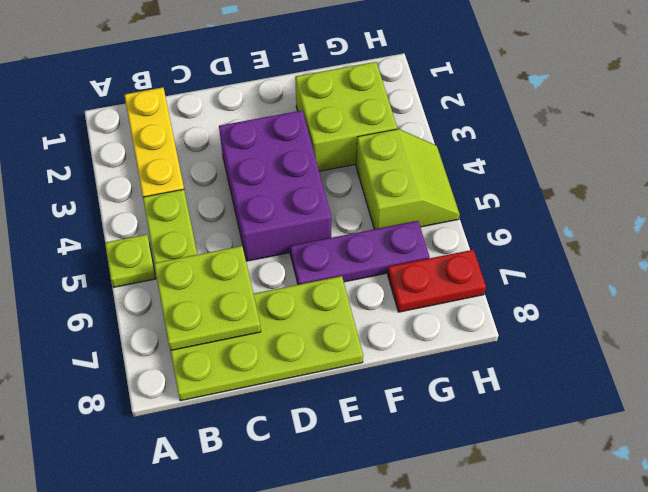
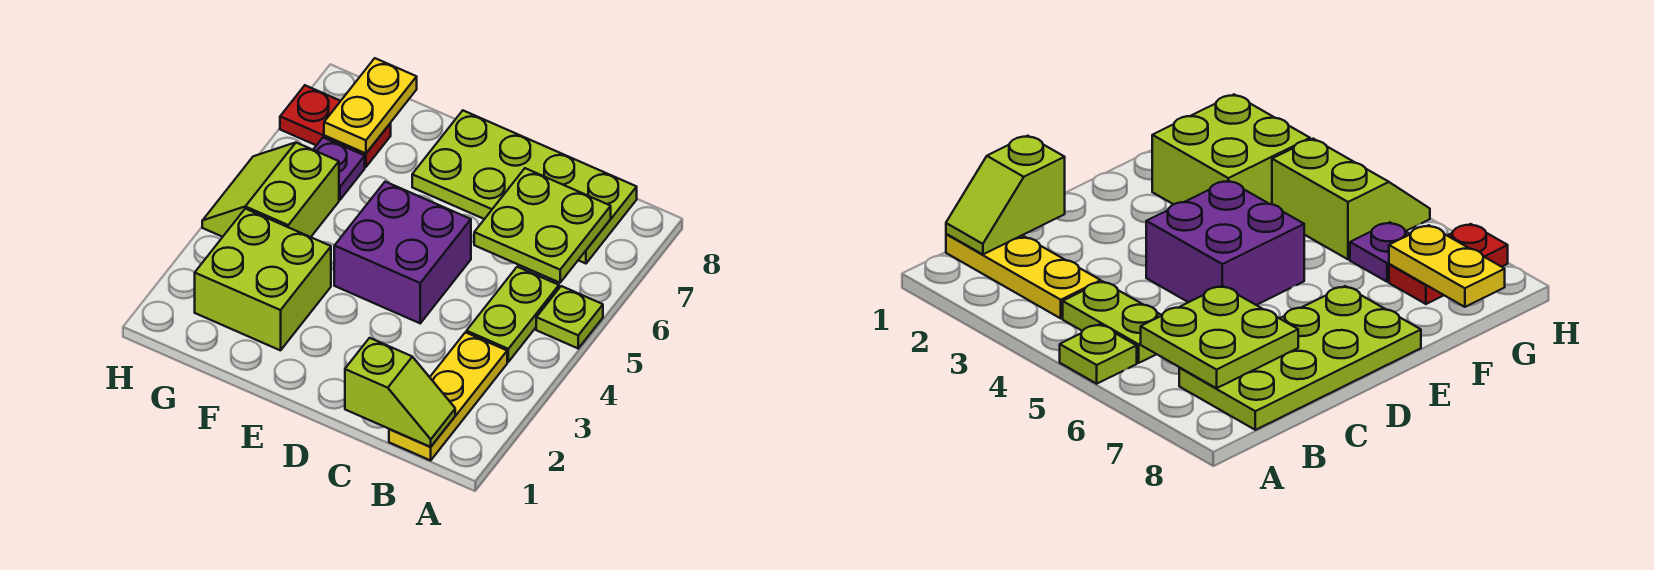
none -> lime slope B1:C1 level 2 top C
purple brick D3:E5 level 1 -> purple brick D4:E5 level 1
purple plate E6:G6 level 1 -> purple plate G6 level 1
none -> yellow plate G7:G8 level 2

